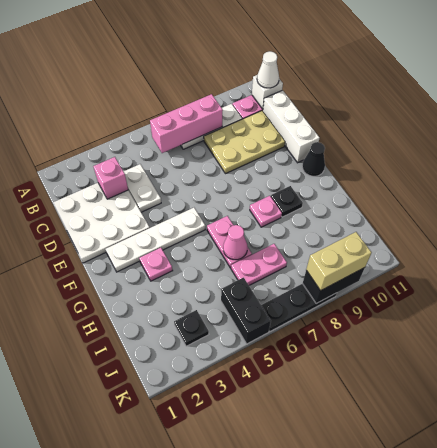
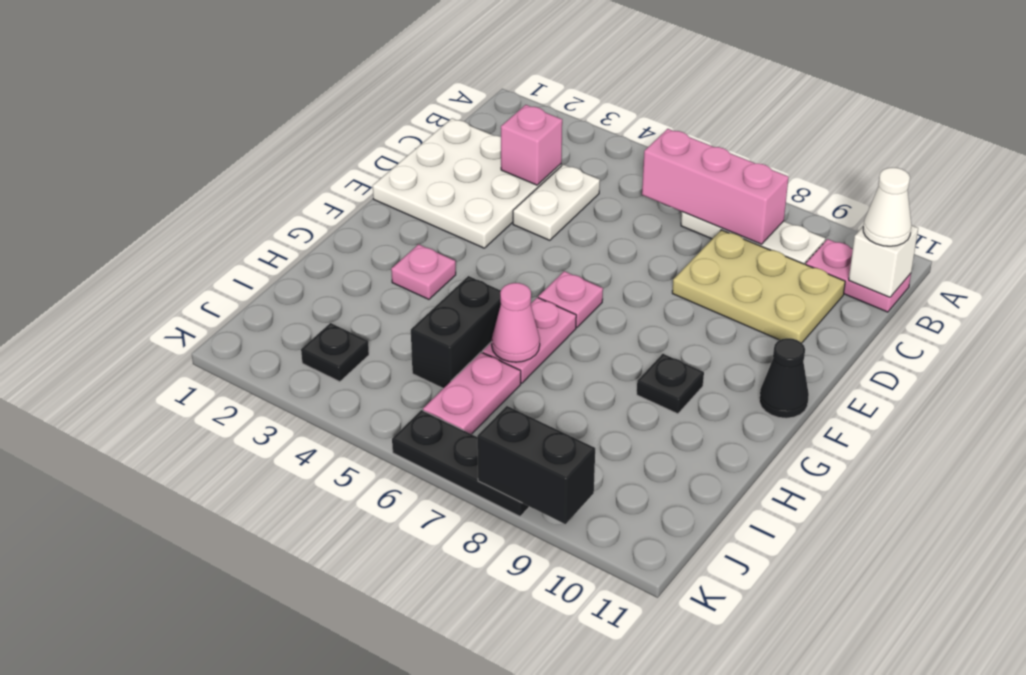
white brick C11:E11 level 1 -> none
white plate F2:F5 level 1 -> none
pink plate G8 level 1 -> pink plate F6 level 1
pink plate I6:I7 level 1 -> pink plate I6:J6 level 1
black brick J5:K5 level 1 -> black brick H5:I5 level 1
tan brick K8:K9 level 3 -> none

